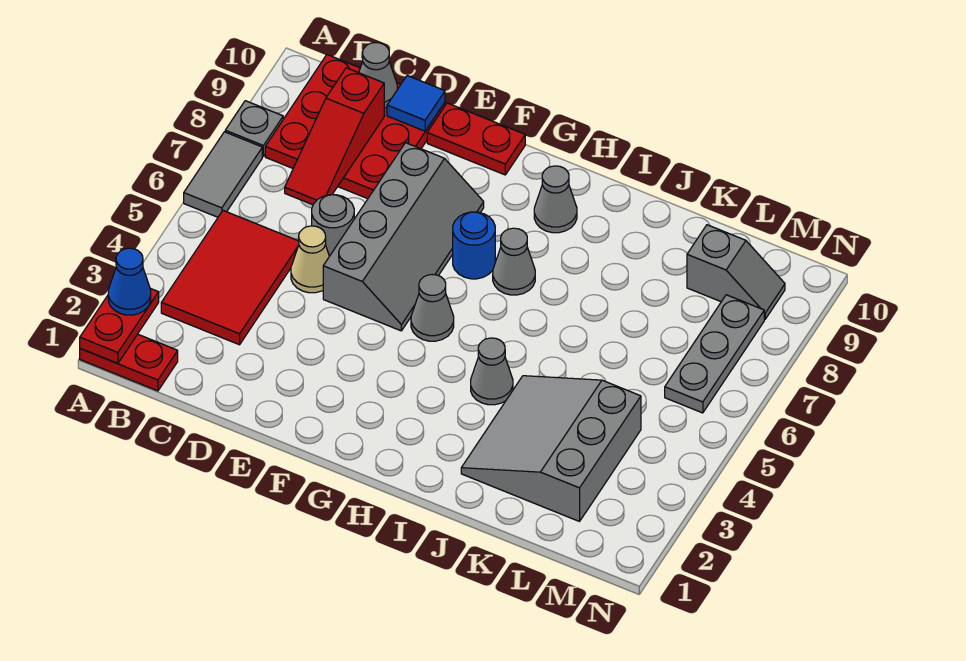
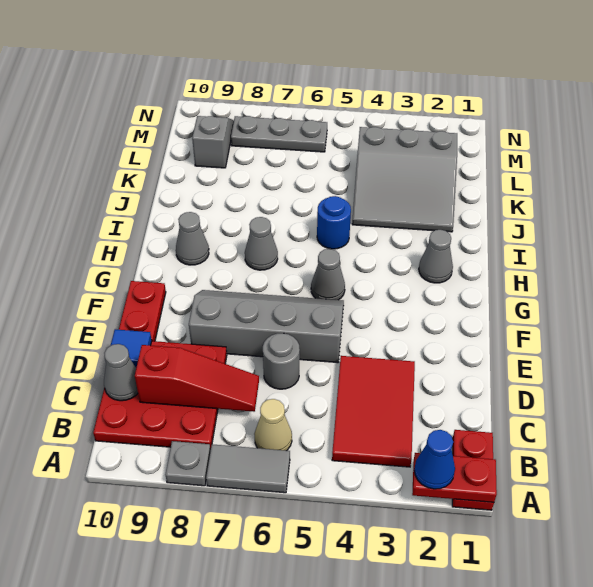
red tile B3:C5 level 1 -> red tile B3:D4 level 1
tan cone D5 level 1 -> tan cone B6 level 1
blue round brick G7 level 1 -> blue round brick I5 level 1
grey cone I4 level 1 -> grey cone H2 level 1

